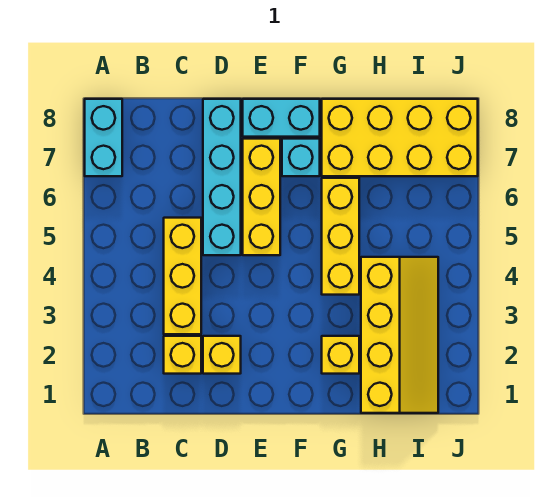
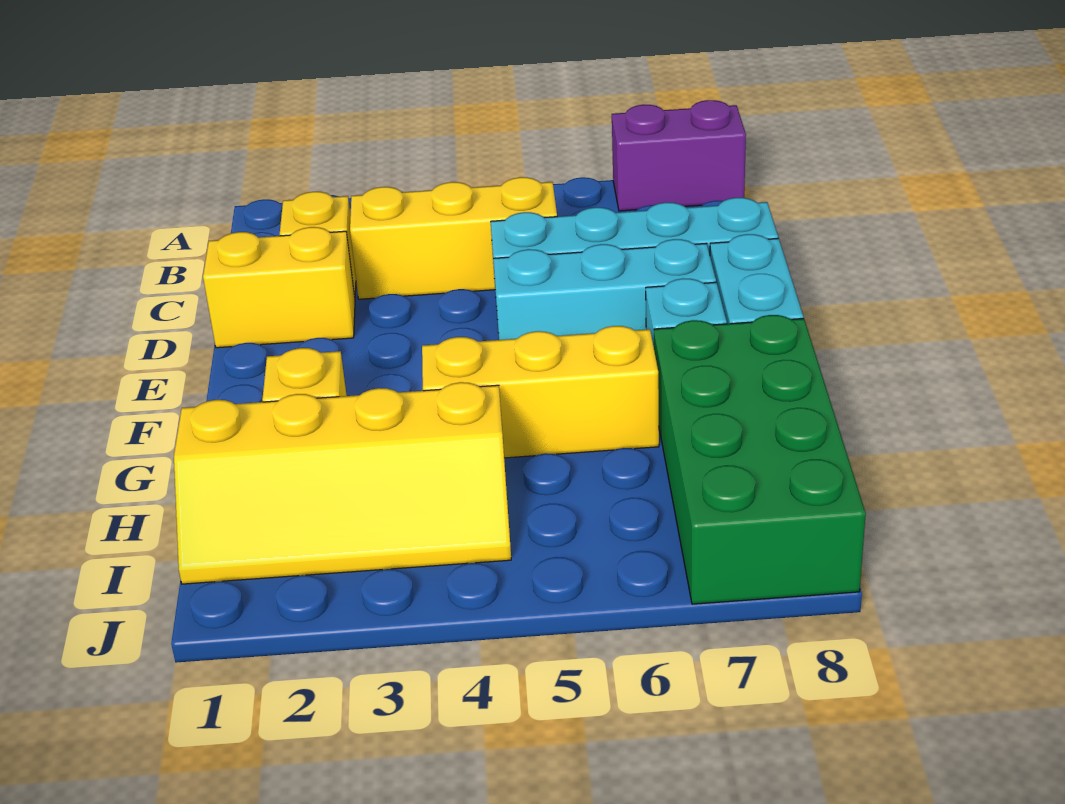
cyan brick A7:A8 level 1 -> purple brick A7:A8 level 1
yellow brick D2 level 1 -> yellow brick D1:D2 level 1
yellow brick E5:E7 level 1 -> cyan brick E5:E7 level 1
yellow brick G7:J8 level 1 -> green brick G7:J8 level 1

